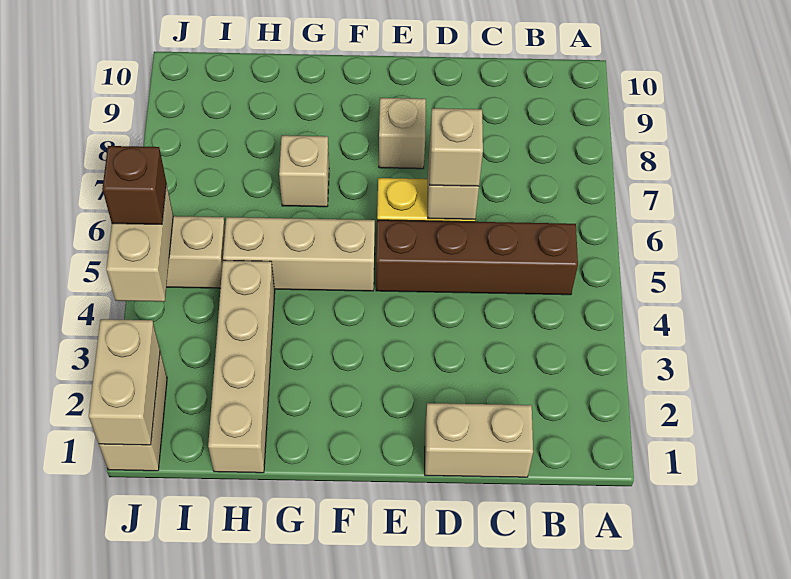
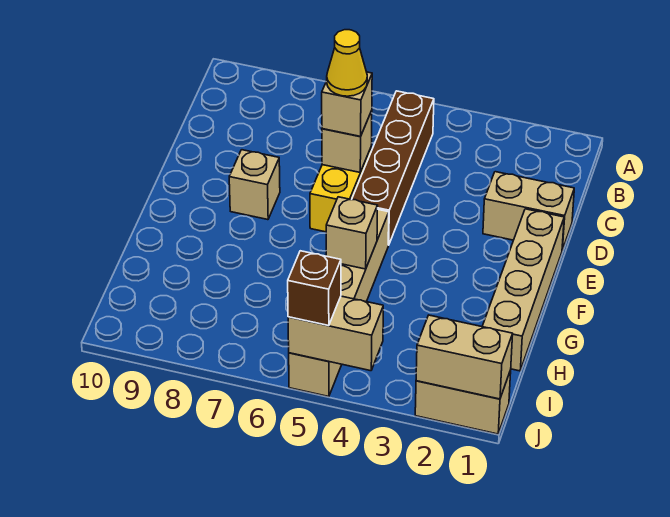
tan brick C1:D1 level 1 -> tan brick D1:D2 level 1
none -> yellow cone D6 level 4
tan brick G7 level 1 -> tan brick G5 level 2
tan brick H1:H4 level 1 -> tan brick E1:H1 level 1

